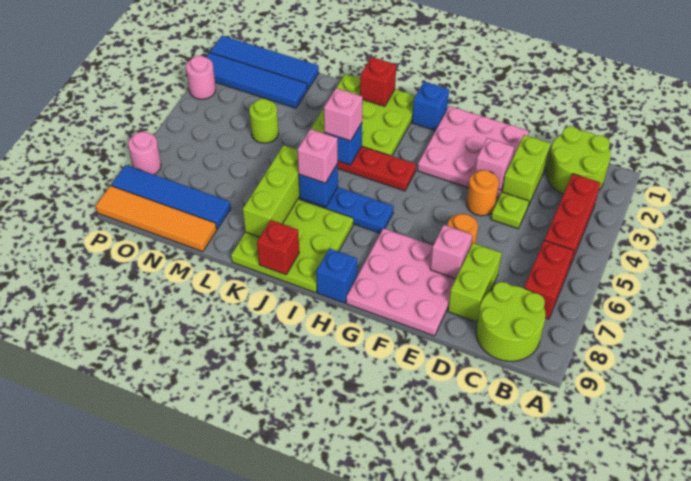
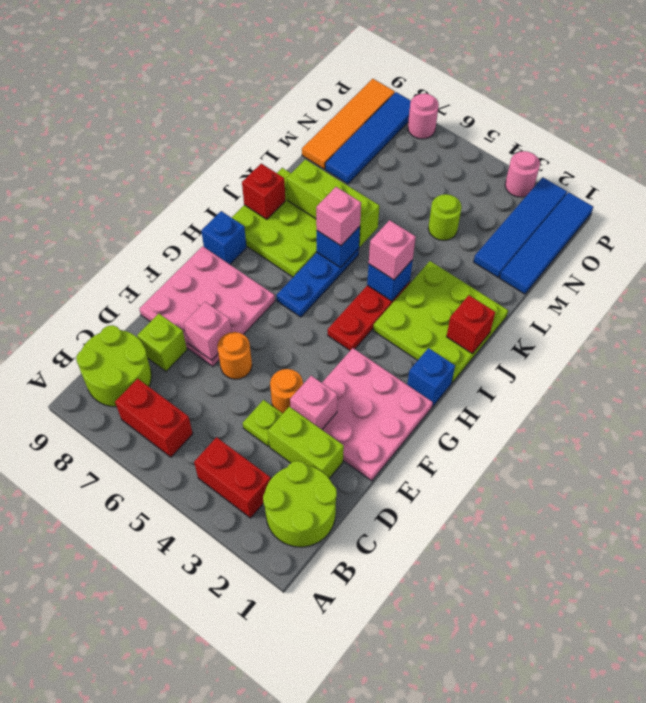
red brick B3:B5 level 1 -> red brick B3:B4 level 1
lime brick D7:D8 level 1 -> lime brick D8 level 1

